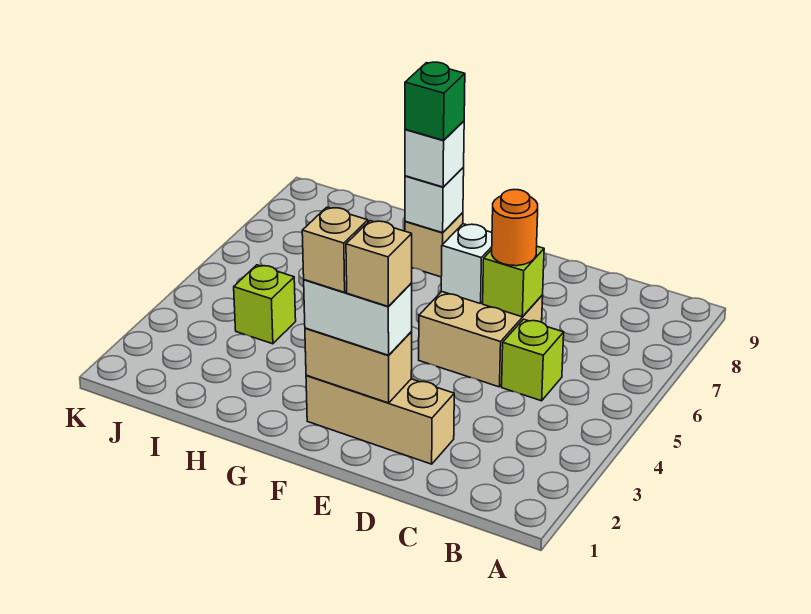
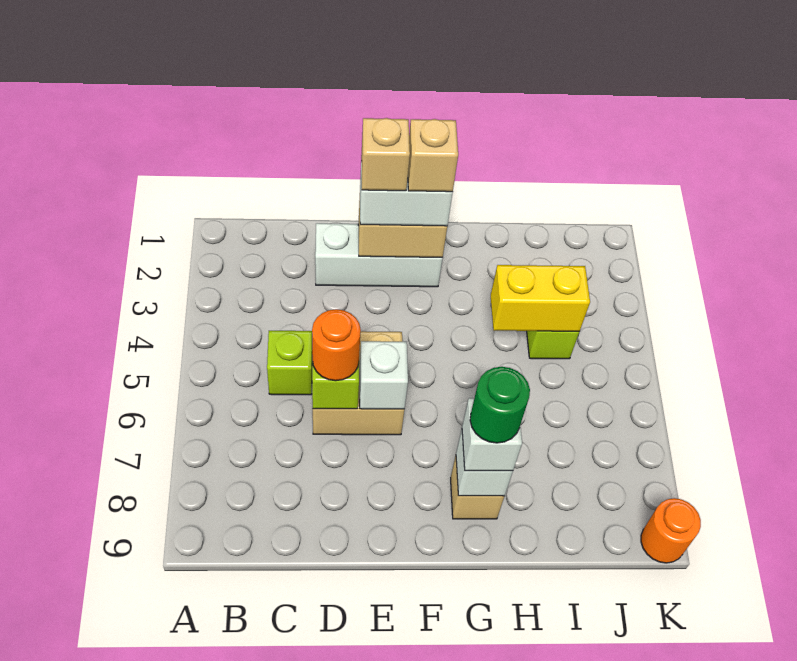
tan brick D2:F2 level 1 -> white brick D2:F2 level 1
green brick G8 level 4 -> green round brick G8 level 4
none -> yellow brick H4:I4 level 2
none -> orange round brick K9 level 1

